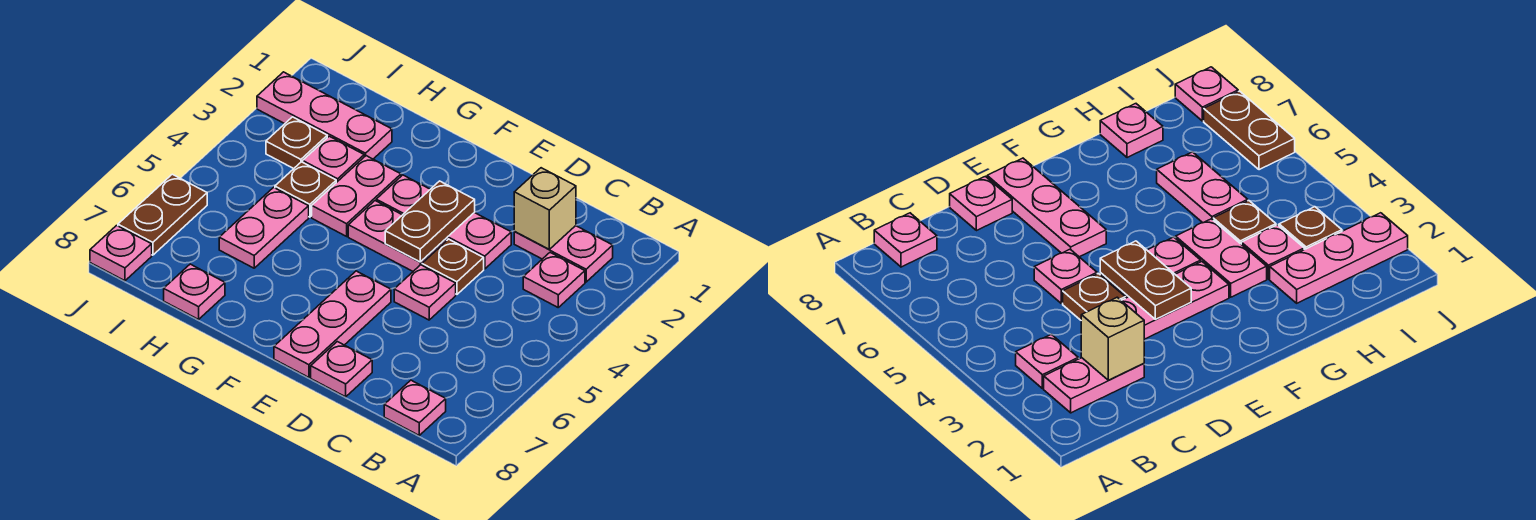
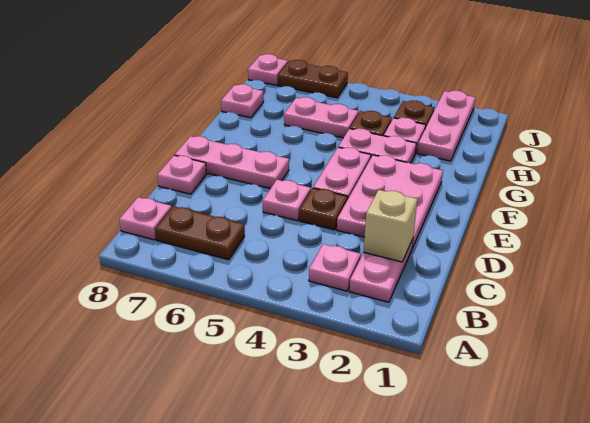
pink plate D3:F3 level 1 -> pink plate D2:F3 level 1
brown plate E3:E4 level 2 -> brown plate B6:B7 level 1

